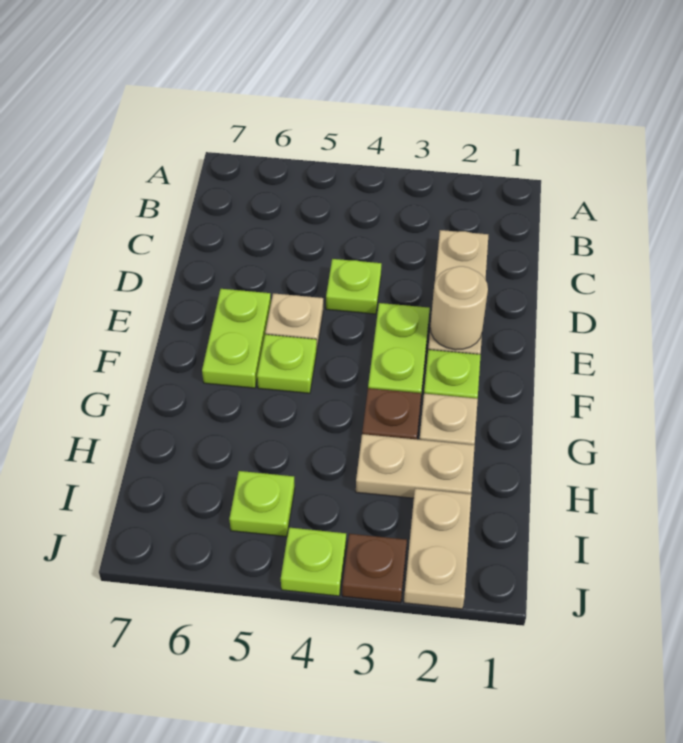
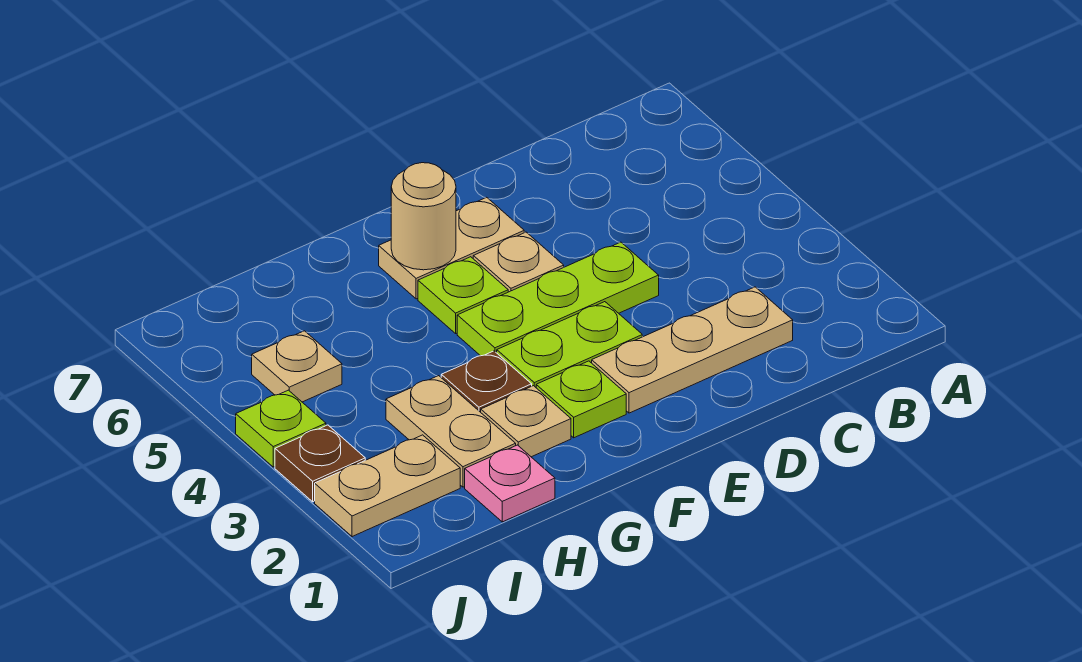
lime plate D4 level 1 -> lime plate D4:F4 level 1
tan round brick E2 level 2 -> tan round brick F6 level 2
lime plate E6:F6 level 1 -> tan plate E6:F6 level 1
none -> pink plate H1 level 1
lime plate I5 level 1 -> tan plate I5 level 1

